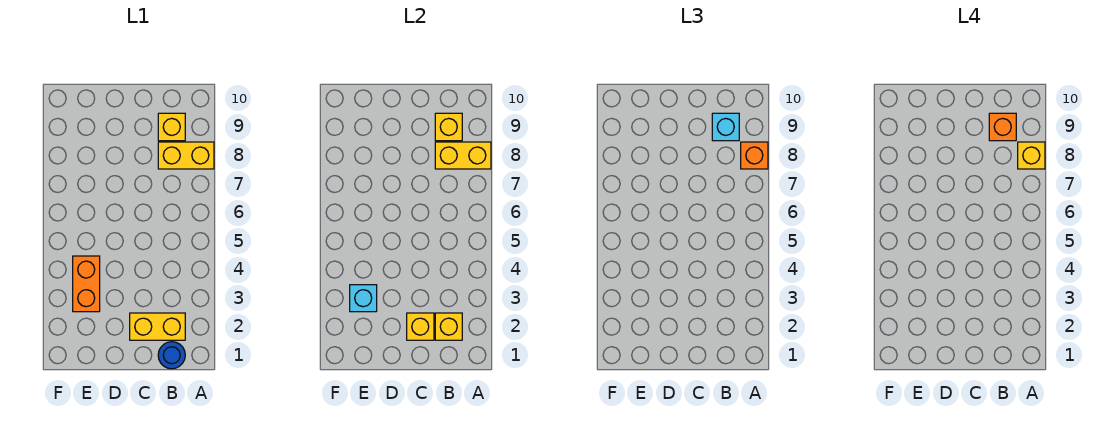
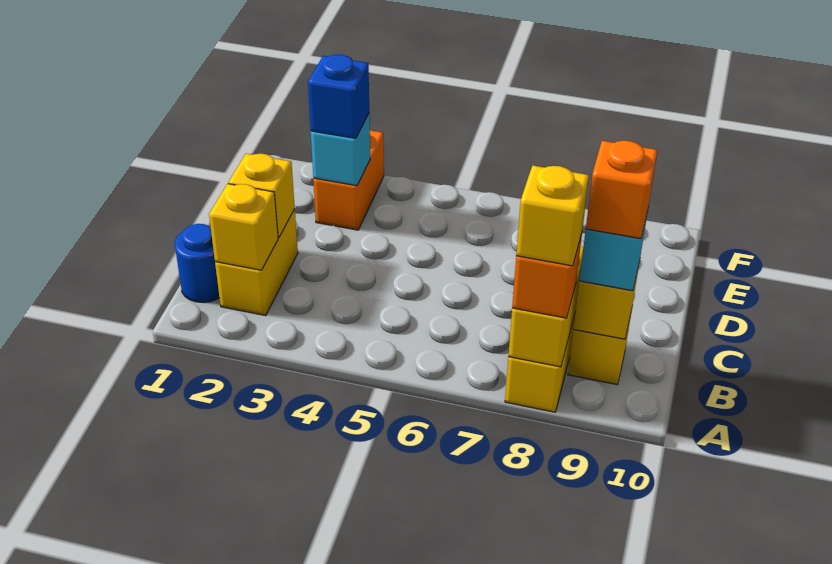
orange brick E3:E4 level 1 -> orange brick E3:F3 level 1
none -> blue brick E3 level 3

